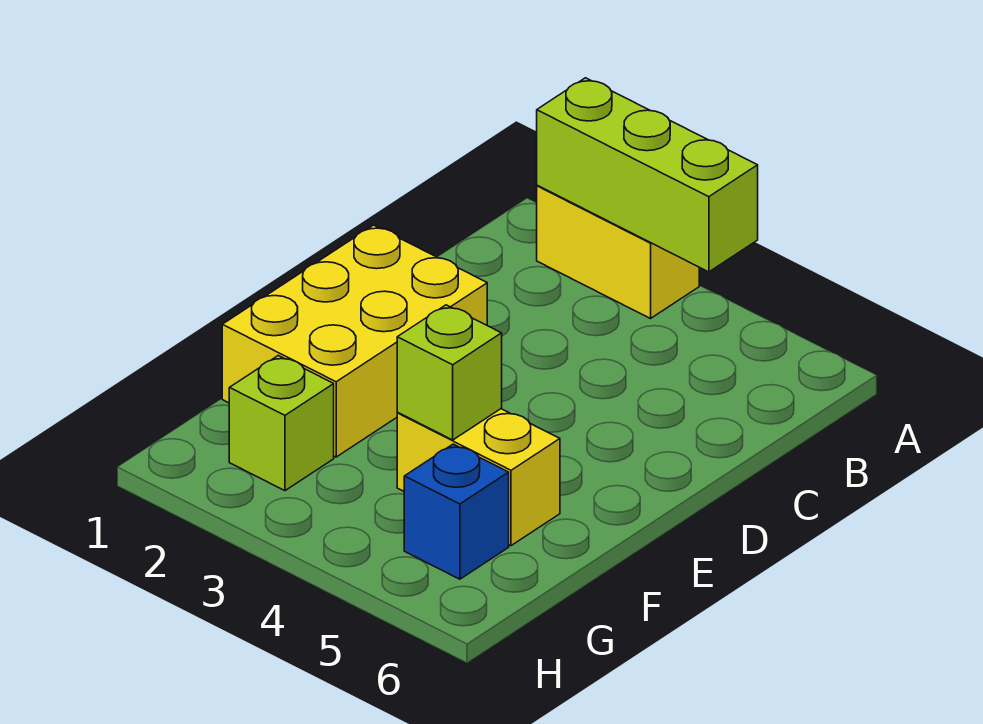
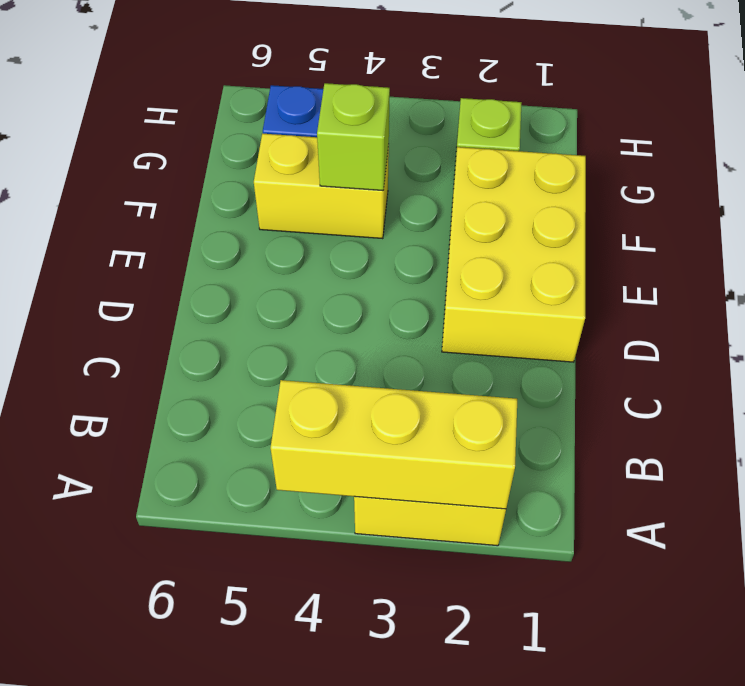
lime brick A2:A4 level 2 -> yellow brick A2:A4 level 2

